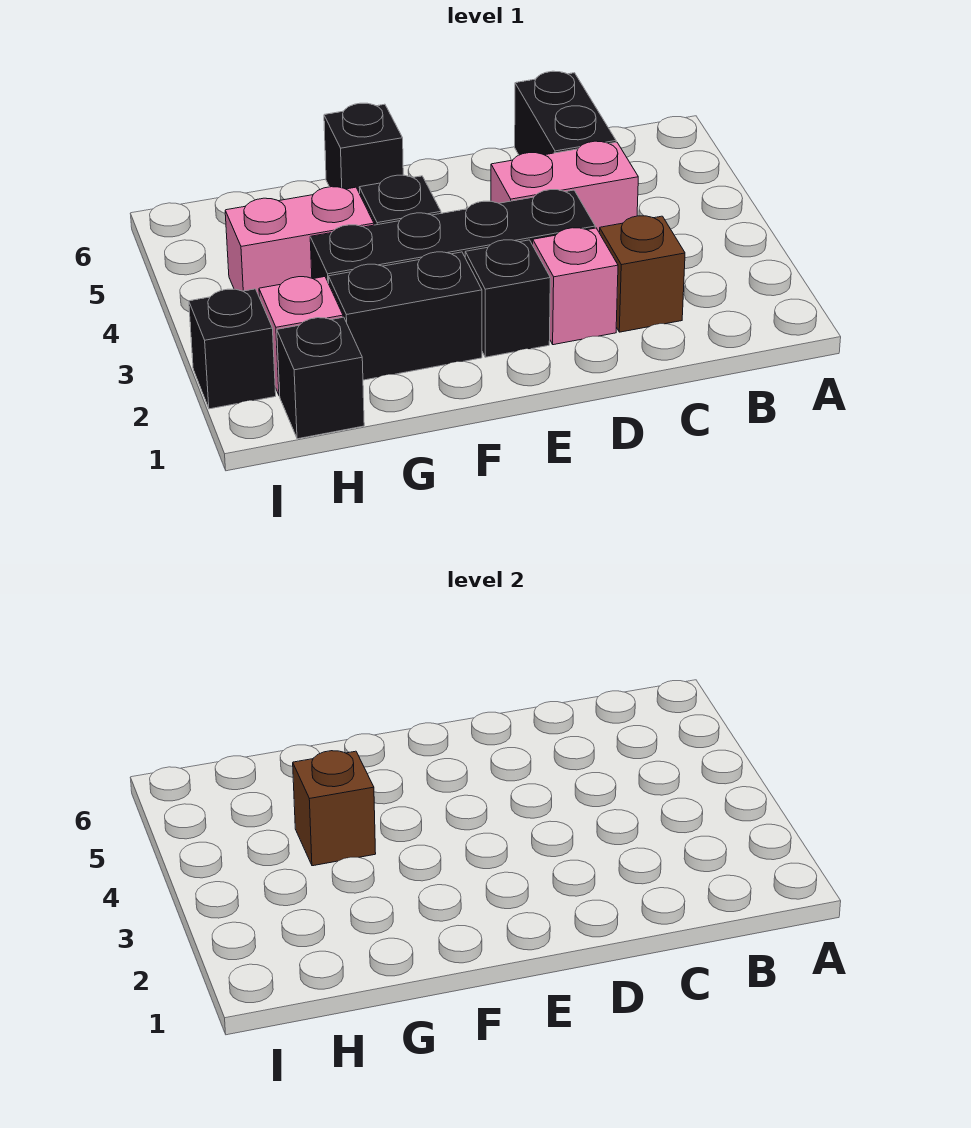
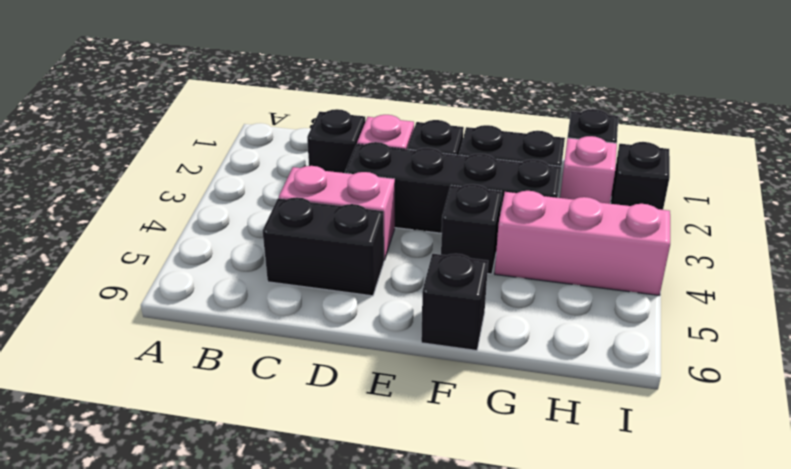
brown brick C2 level 1 -> black brick C2 level 1
black brick C5:C6 level 1 -> black brick C5:D5 level 1
pink brick G4:H4 level 1 -> pink brick G4:I4 level 1
brown brick G4 level 2 -> none

